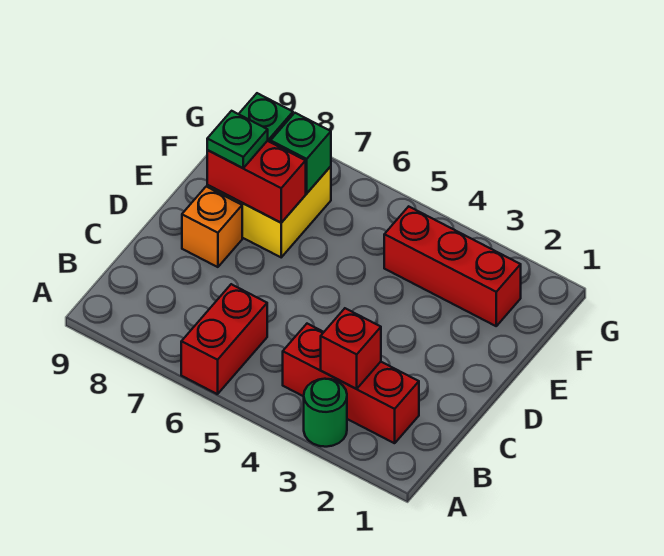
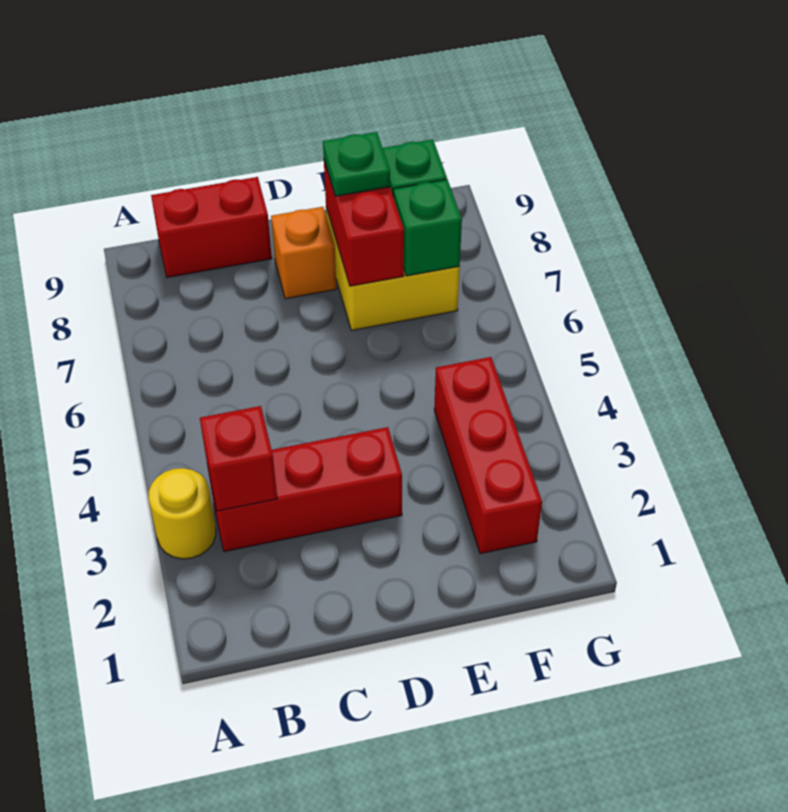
green round brick A3 level 1 -> yellow round brick A3 level 1
red brick A6:B6 level 1 -> red brick B9:C9 level 1
red brick B2:B4 level 1 -> red brick B3:D3 level 1

